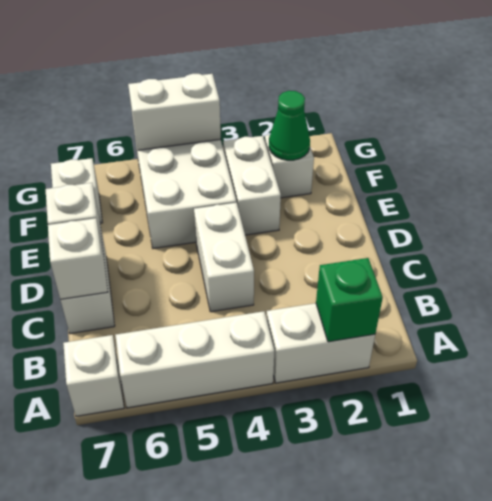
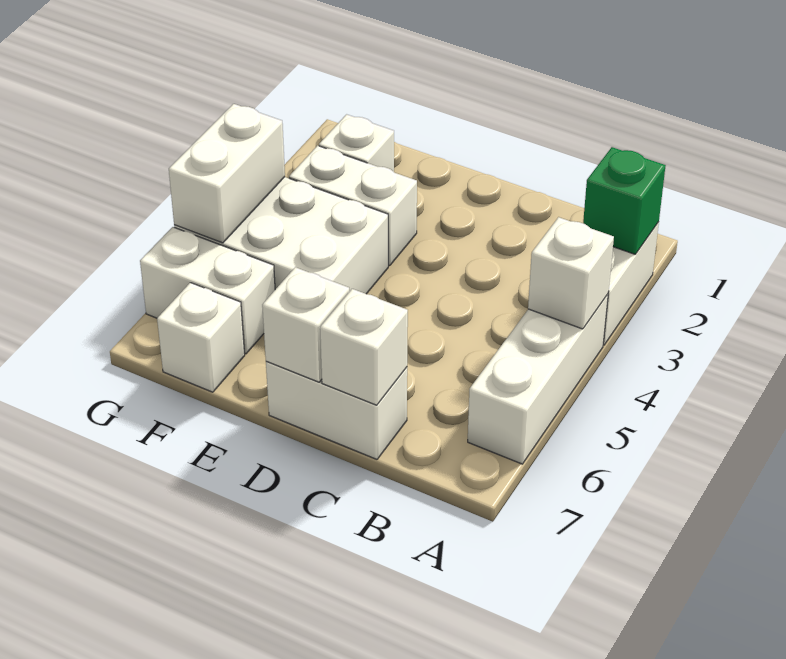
white brick A7 level 1 -> white brick A4 level 2
white brick C4:D4 level 1 -> white brick F6:G6 level 1
green cone F2 level 2 -> none

